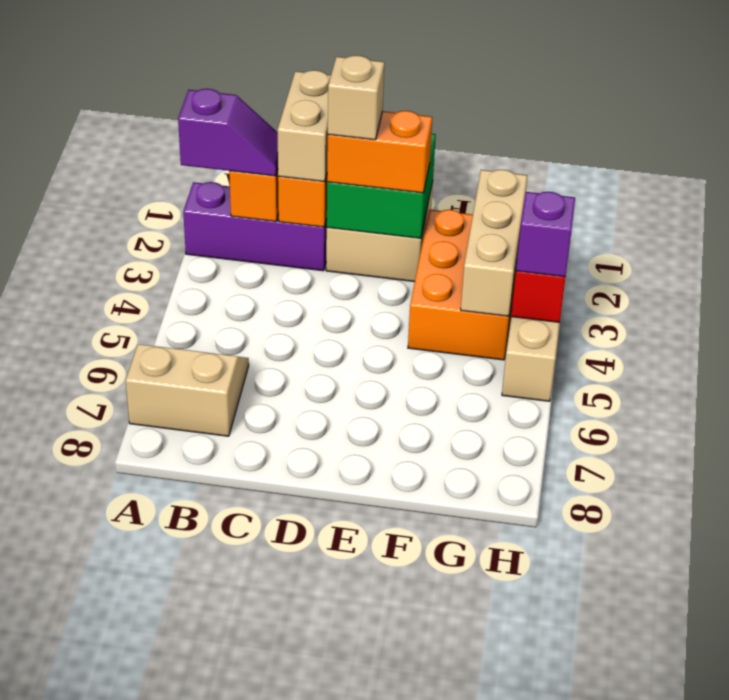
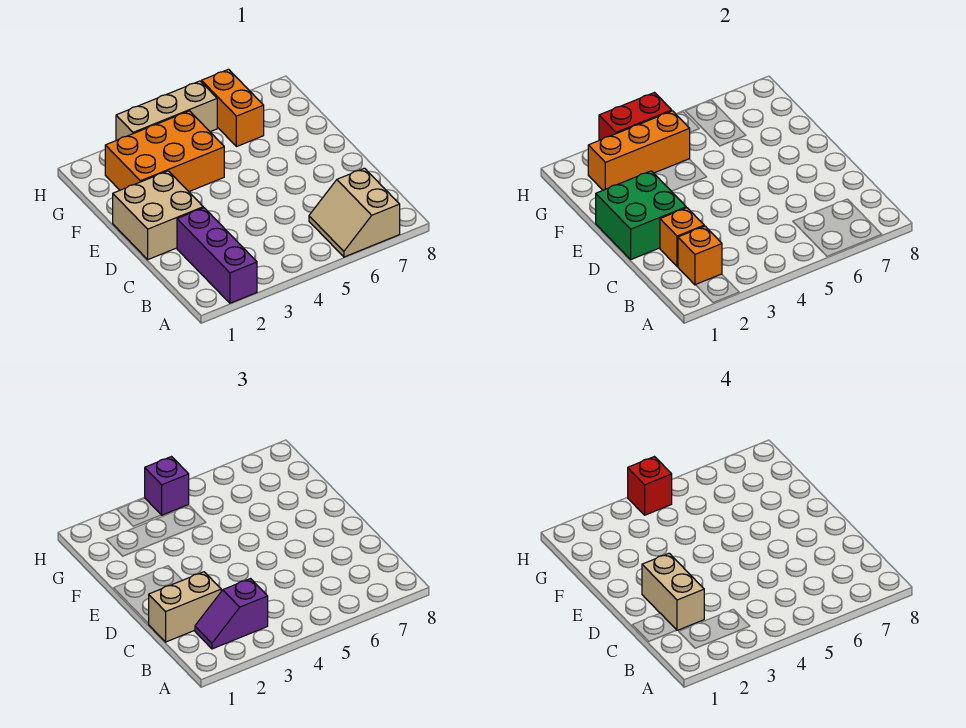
purple slope A2:B2 level 3 top A -> purple slope B2:B3 level 3 top 3
orange brick D2:E2 level 3 -> orange brick G6:H6 level 1
tan brick D2 level 4 -> tan brick C2:D2 level 4
tan brick G2:G4 level 2 -> orange brick G2:G4 level 2
none -> red brick H4 level 4

